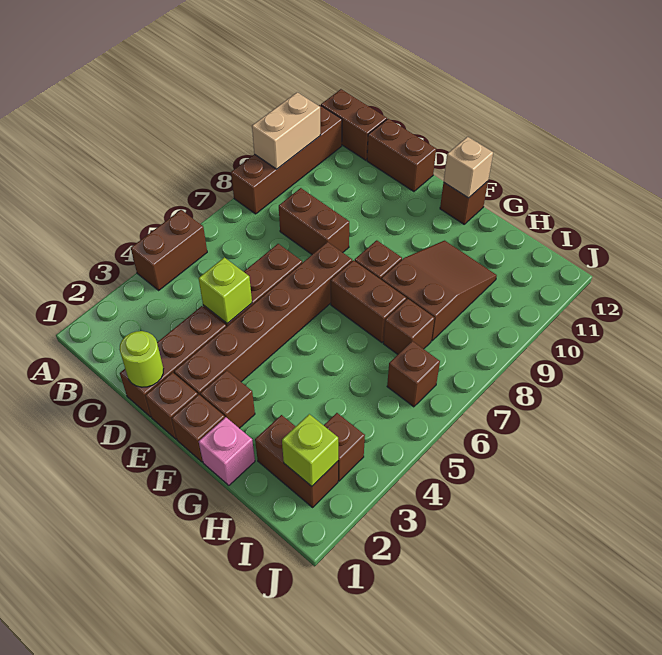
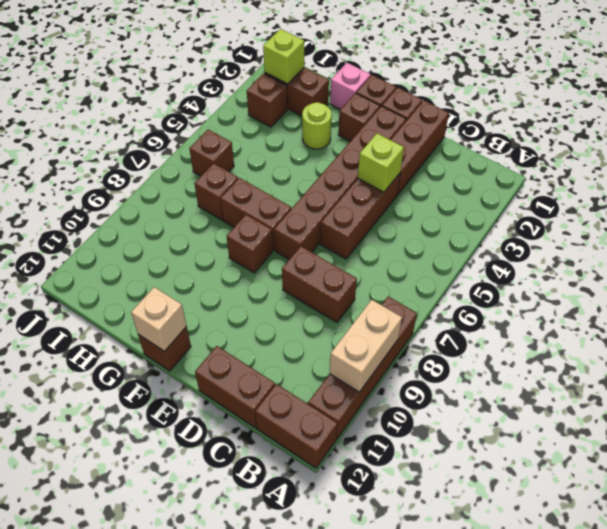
brown brick A4:A5 level 1 -> none
lime round brick D1 level 2 -> lime round brick G3 level 1
brown slope G8:H10 level 1 top 8 -> none

